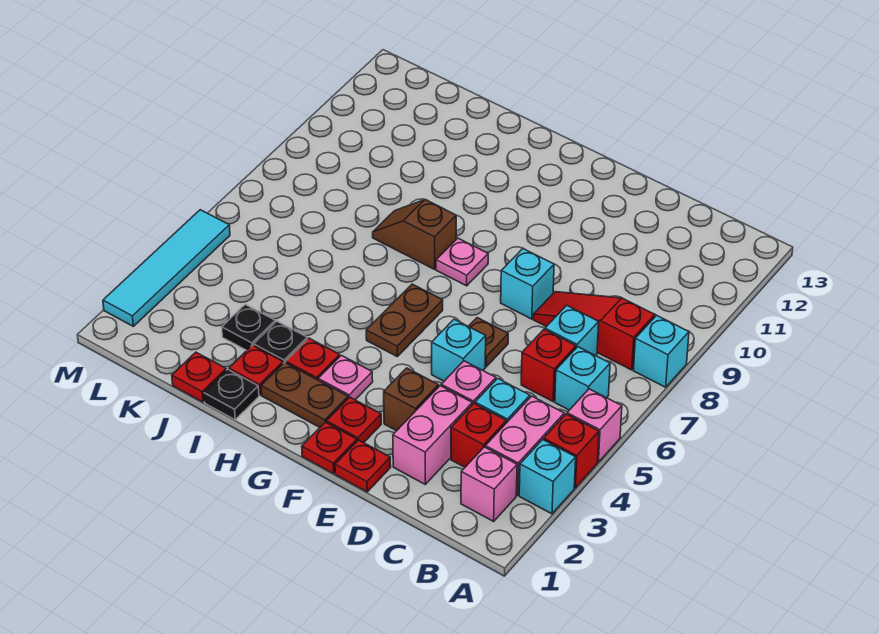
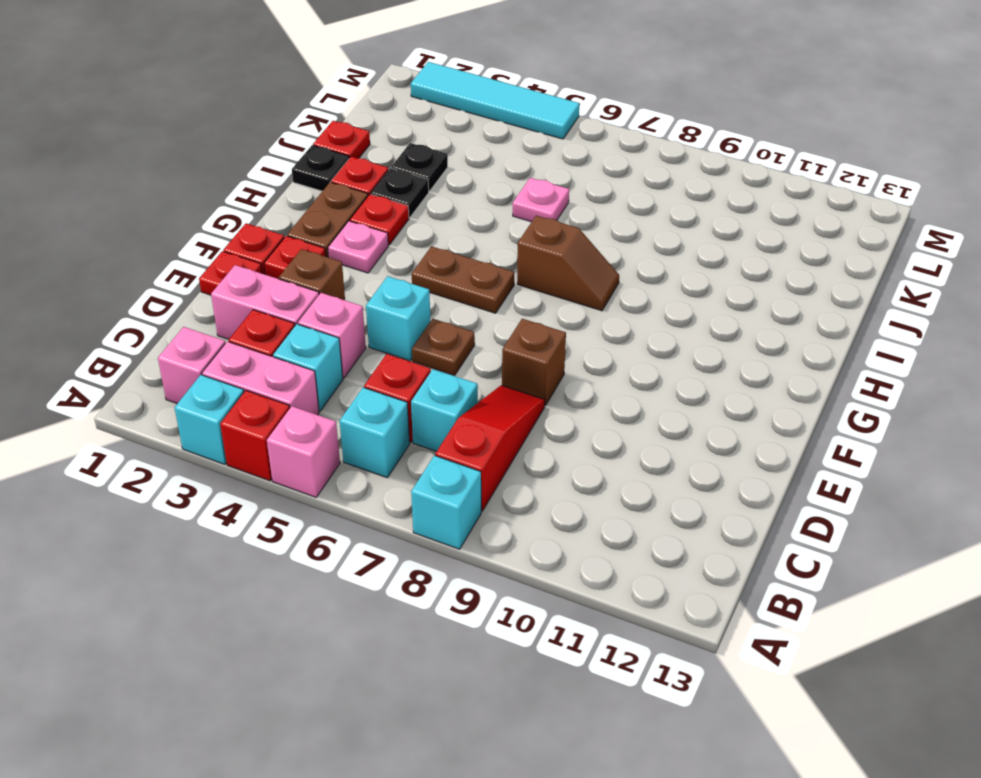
cyan brick E8 level 1 -> brown brick E8 level 1
pink plate G8 level 1 -> pink plate J6 level 1
brown slope H8:I8 level 1 top H -> brown slope H7:H8 level 1 top 7

